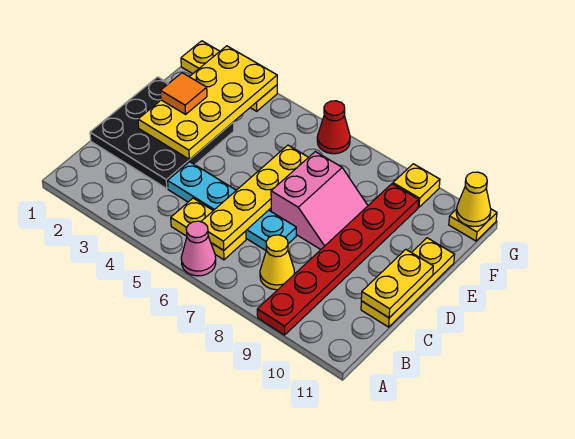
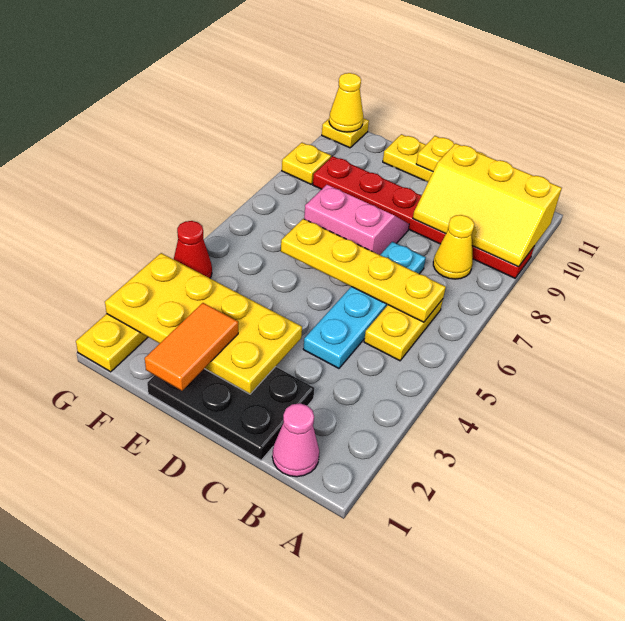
pink cone A6 level 1 -> pink cone B1 level 1
none -> yellow slope A9:C10 level 2 top 10
black plate C1:E3 level 1 -> black plate C1:E2 level 1
orange tile E2 level 3 -> orange tile E1:E2 level 3
red cone G6 level 1 -> red cone G4 level 1

